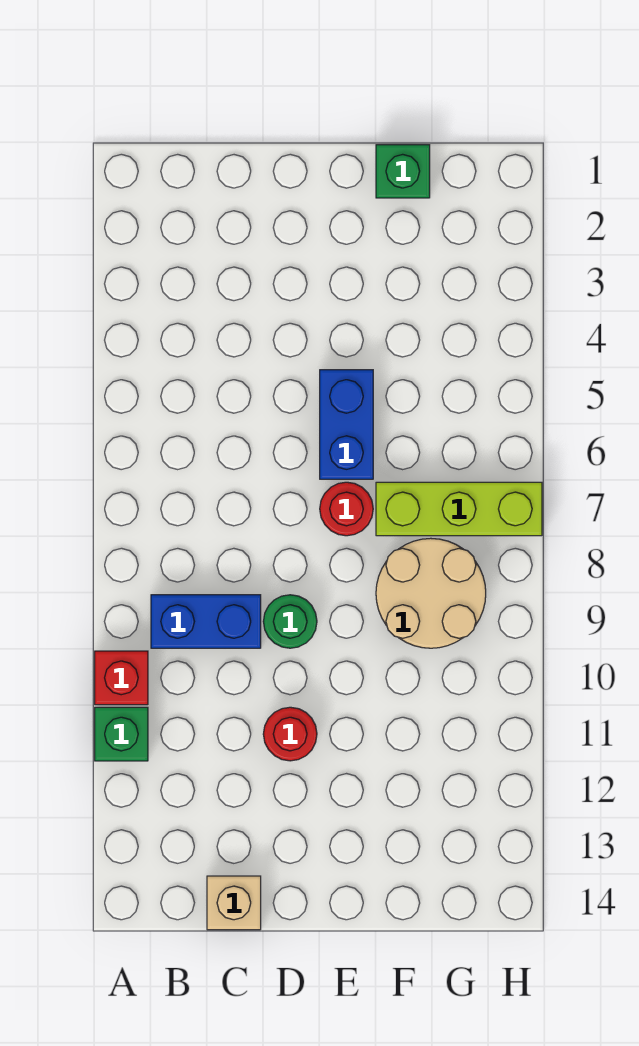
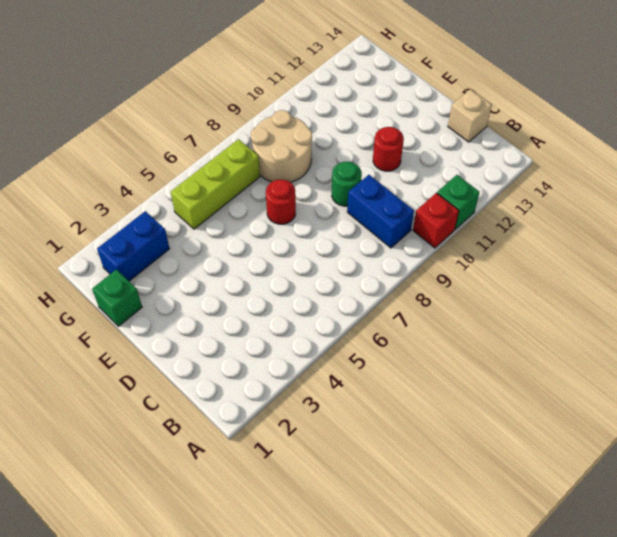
blue brick E5:E6 level 1 -> blue brick G2:G3 level 1
lime brick F7:H7 level 1 -> lime brick G5:G7 level 1

